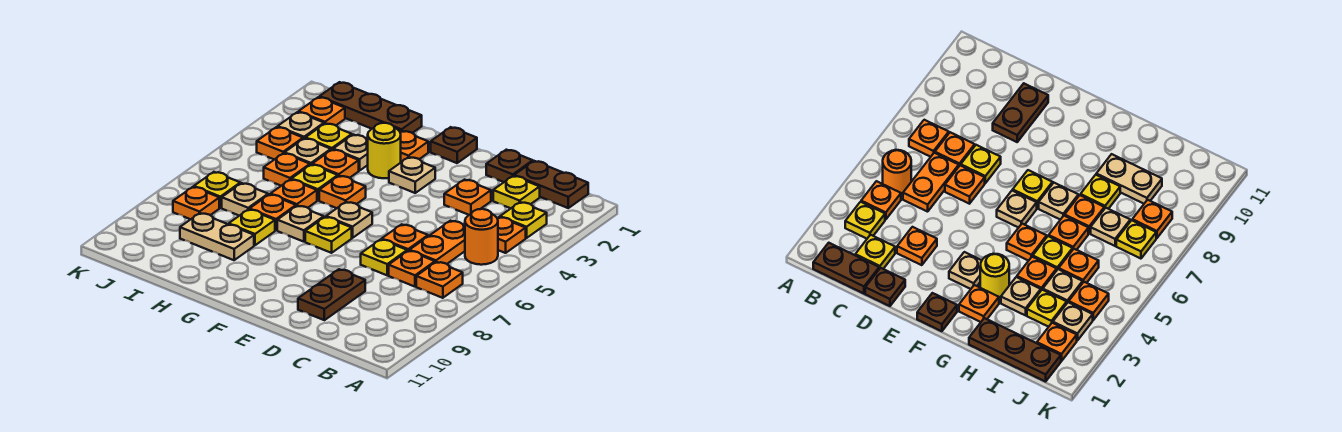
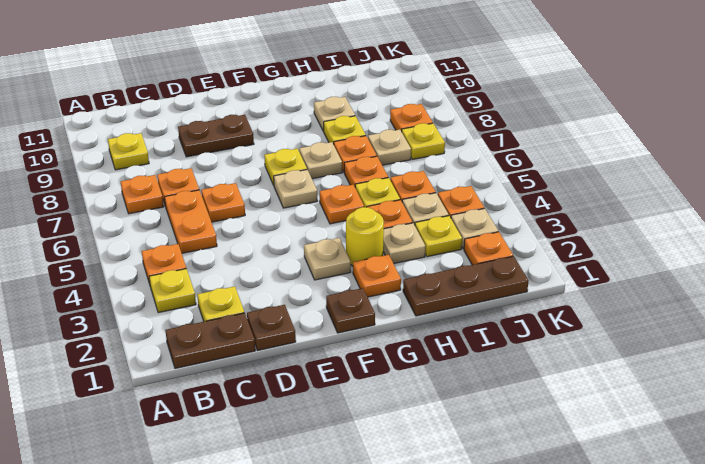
orange round brick B5 level 1 -> none
orange plate D3 level 1 -> none
yellow plate D7 level 1 -> yellow plate B9 level 1
brown plate D9:D10 level 1 -> brown plate D9:E9 level 1
tan plate H9:I9 level 1 -> tan plate H9 level 1

